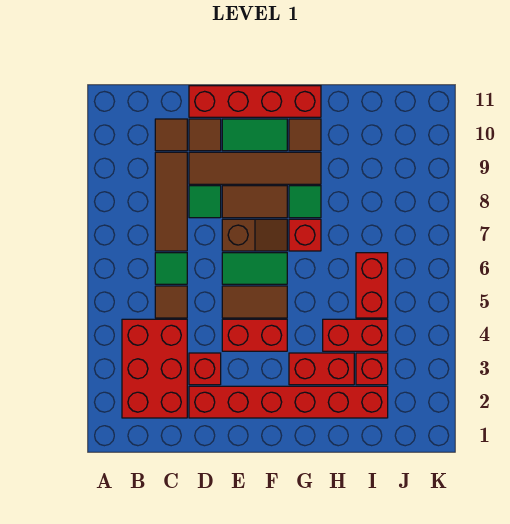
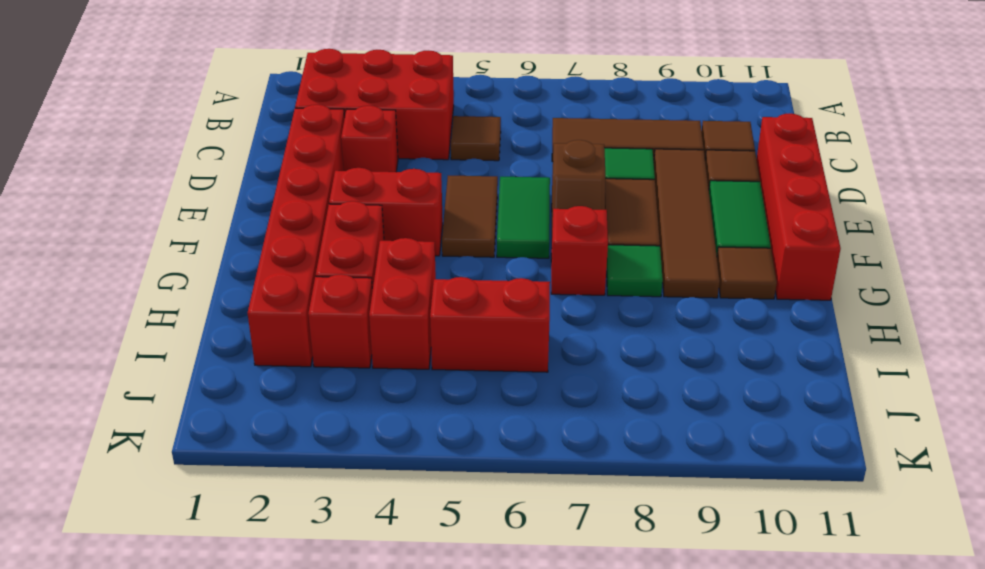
green tile C6 level 1 -> none
red brick E4:F4 level 1 -> red brick F3:F4 level 1

